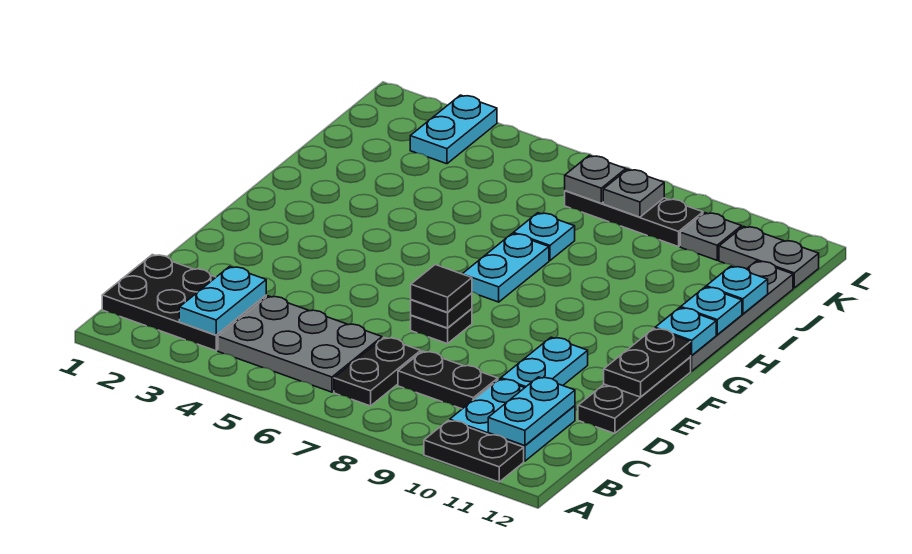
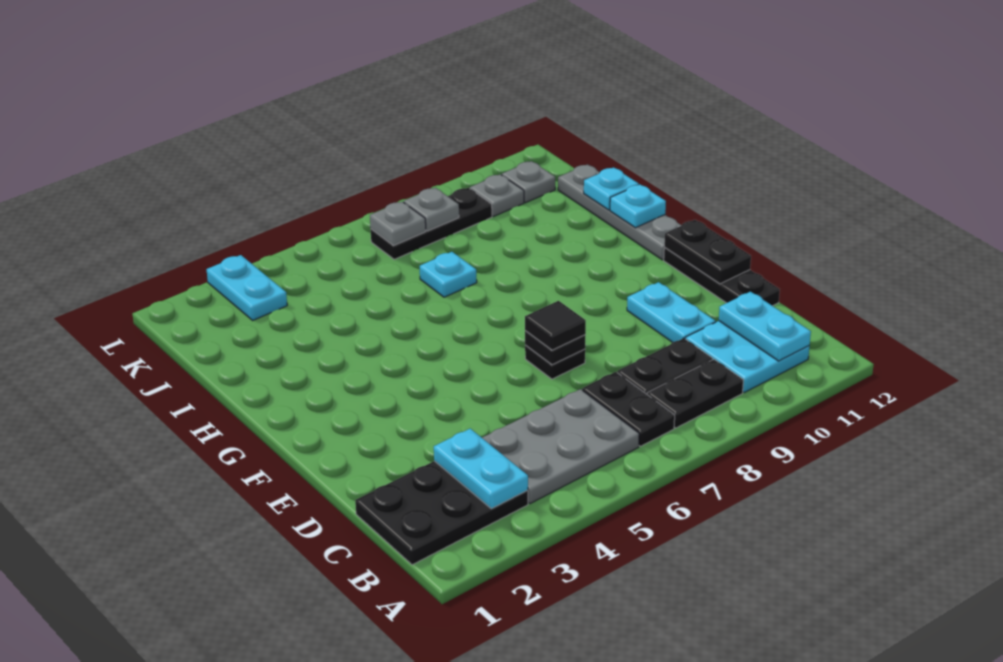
black plate A10:A11 level 1 -> black plate B8:B9 level 1
cyan plate G7:H7 level 1 -> none
cyan plate G12 level 2 -> none
grey plate K11:K12 level 1 -> grey plate K11 level 1

